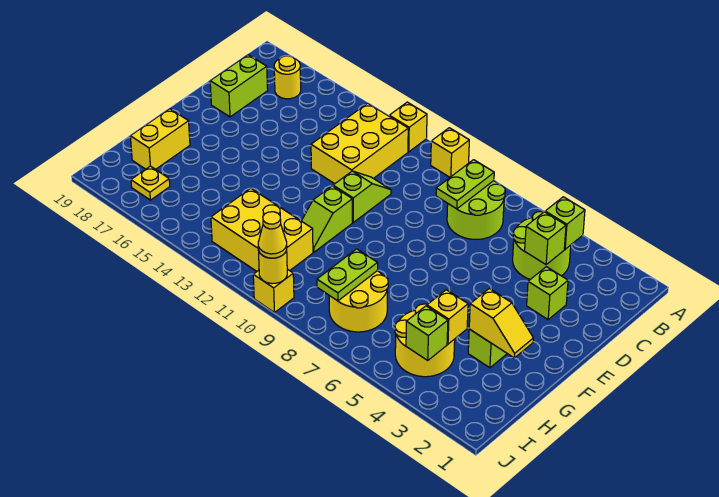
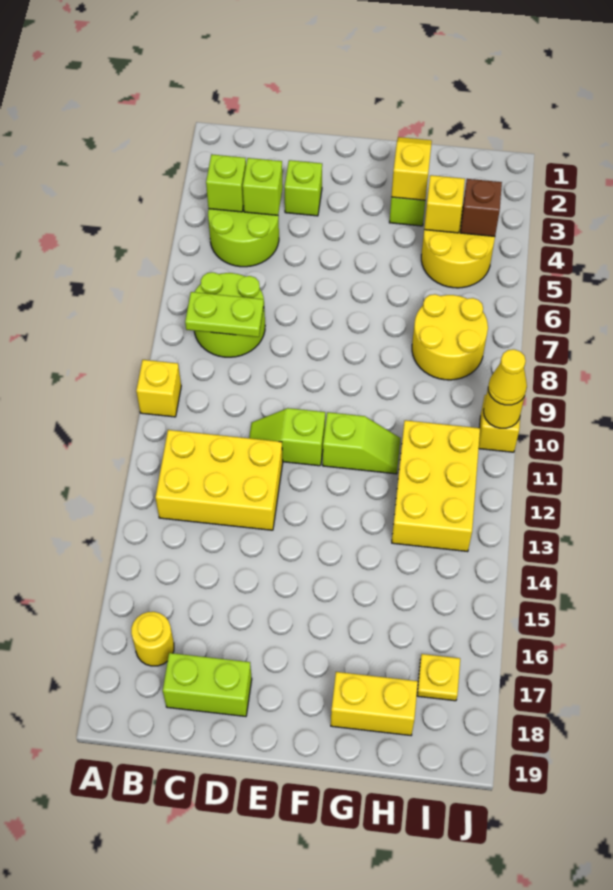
yellow brick A12 level 1 -> none
lime plate H8:I8 level 2 -> none
lime brick I4 level 2 -> brown brick I4 level 2

